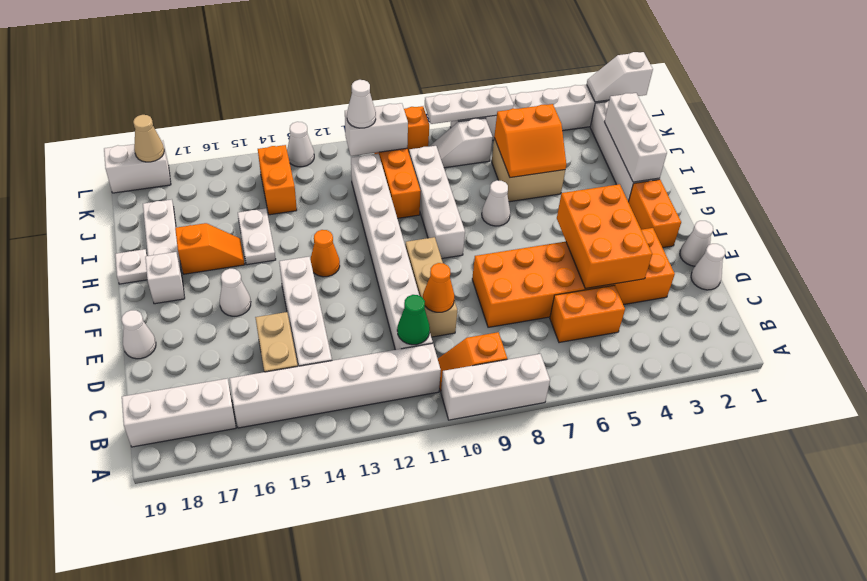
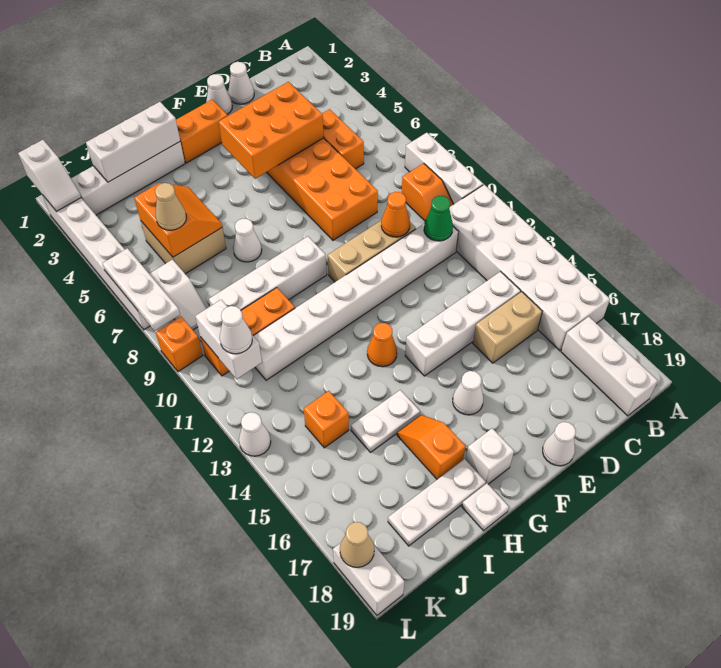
white brick B11:B16 level 1 -> white brick A11:B16 level 1
none -> tan cone J6 level 3
orange brick J14:K14 level 1 -> orange brick J14 level 1

